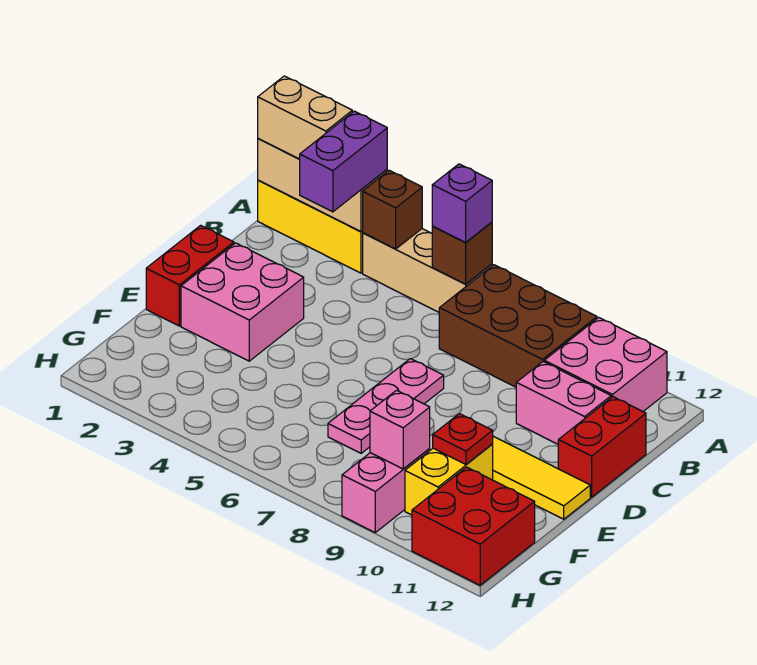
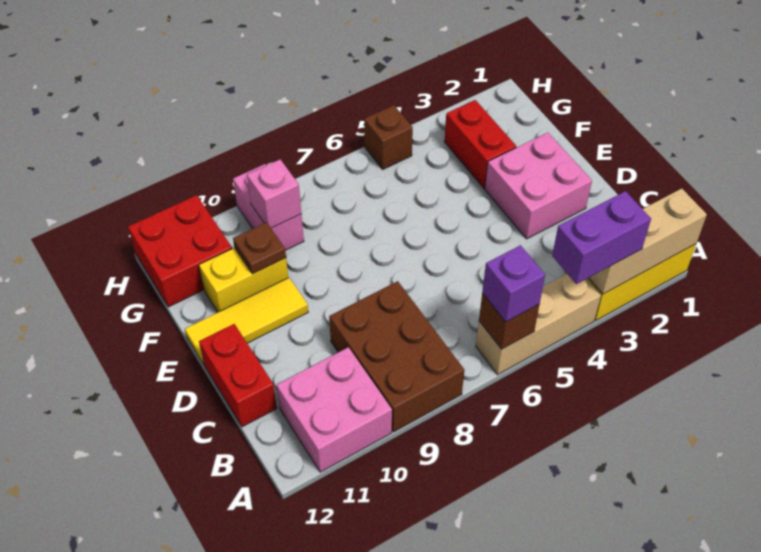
tan brick A1:A2 level 3 -> none
purple brick A3:B3 level 3 -> purple brick A3:A4 level 3
brown brick A4 level 2 -> brown brick H5 level 1
brown brick A7:B9 level 1 -> brown brick A8:C9 level 1
pink brick C10:C11 level 1 -> none
red brick D1:E1 level 1 -> red brick F3:G3 level 1
pink plate D7:F7 level 1 -> none
yellow brick F10:G10 level 1 -> yellow brick F10:F11 level 1
red plate F10 level 2 -> brown plate F10 level 2

